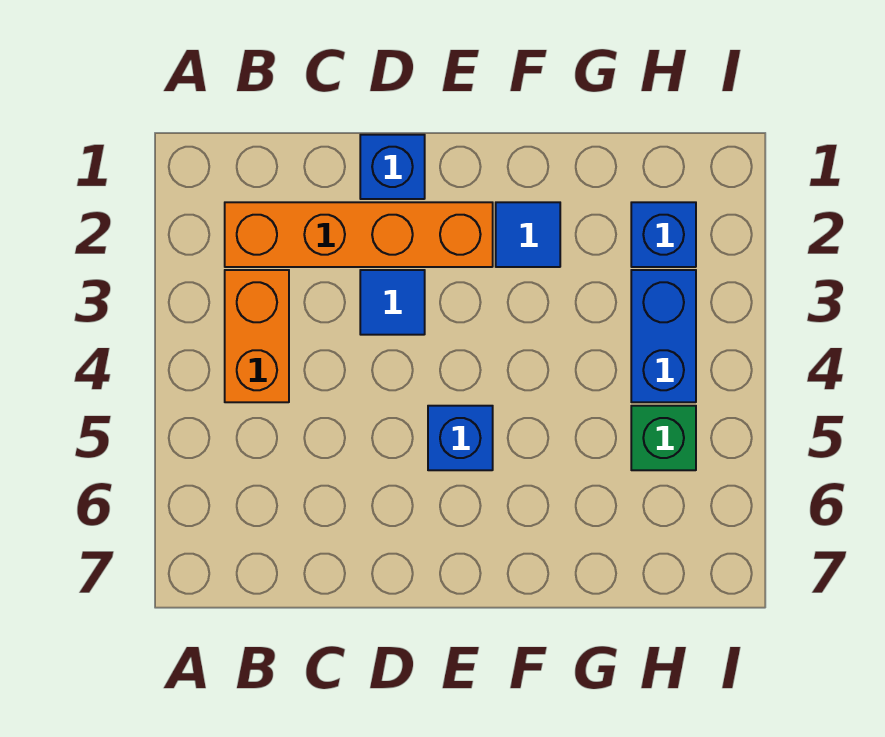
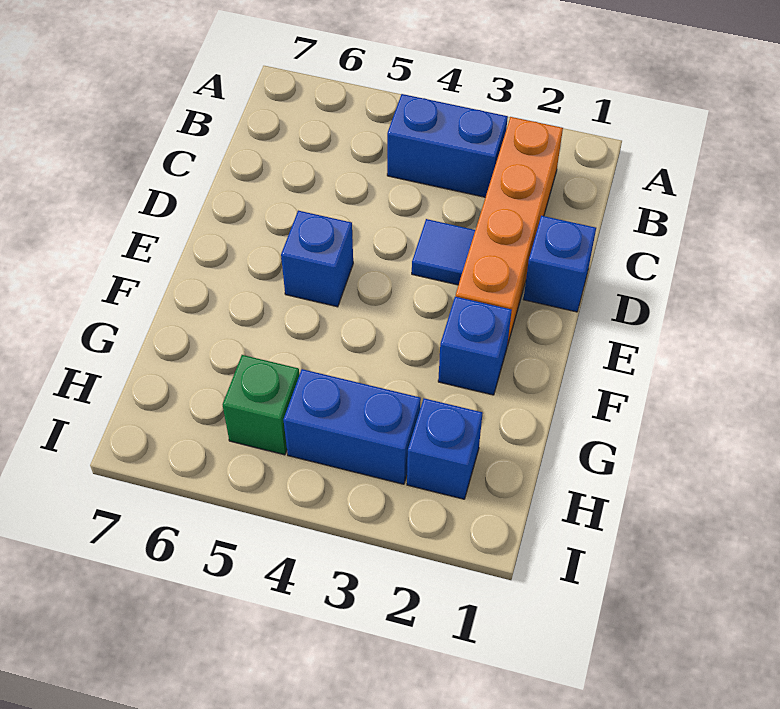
orange brick B3:B4 level 1 -> blue brick B3:B4 level 1
blue tile F2 level 1 -> blue brick F2 level 1

